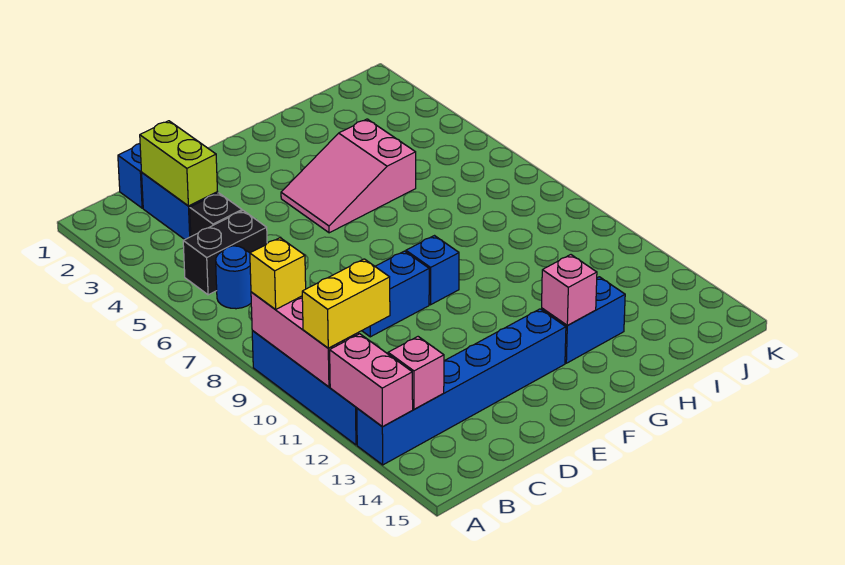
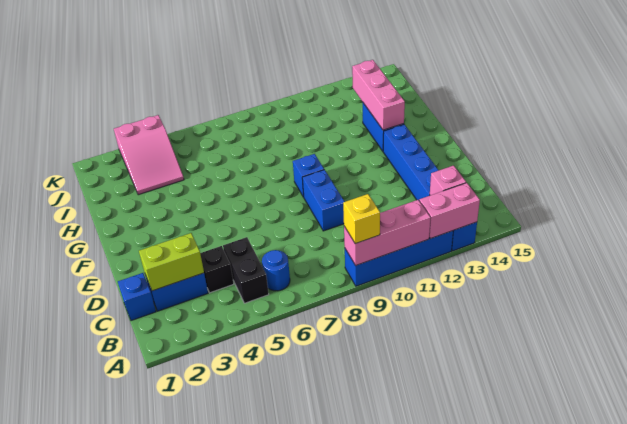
yellow brick A11:B11 level 3 -> none
pink slope F4:H5 level 1 top H -> pink slope I3:K4 level 1 top K
pink brick G13 level 2 -> pink brick G13:I13 level 2

